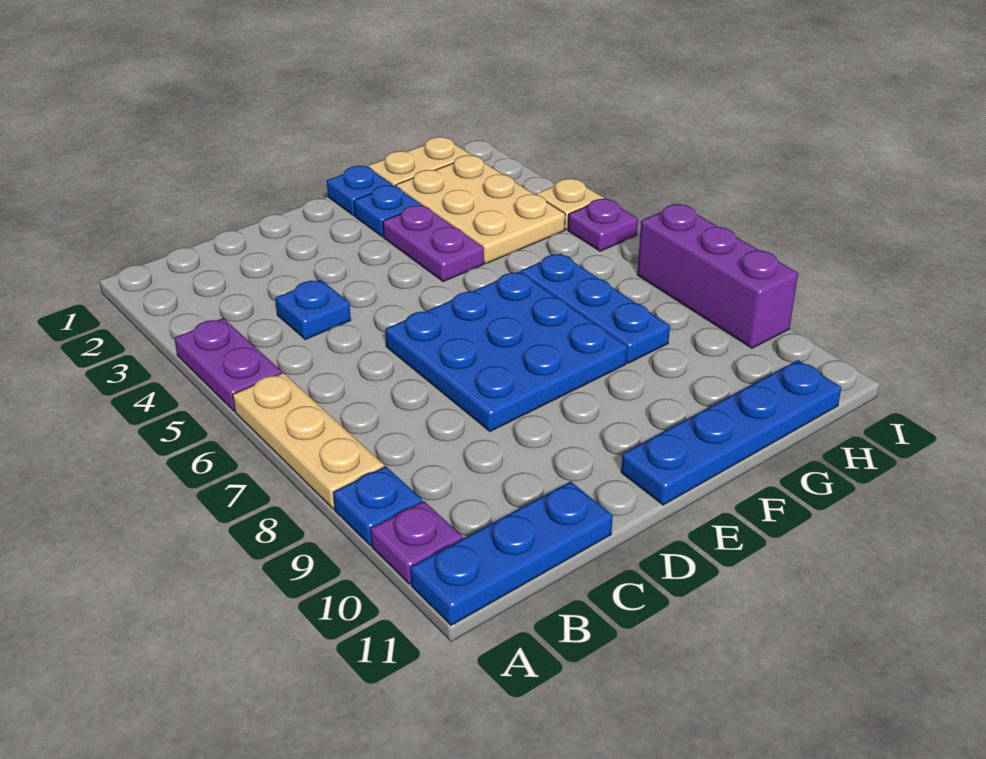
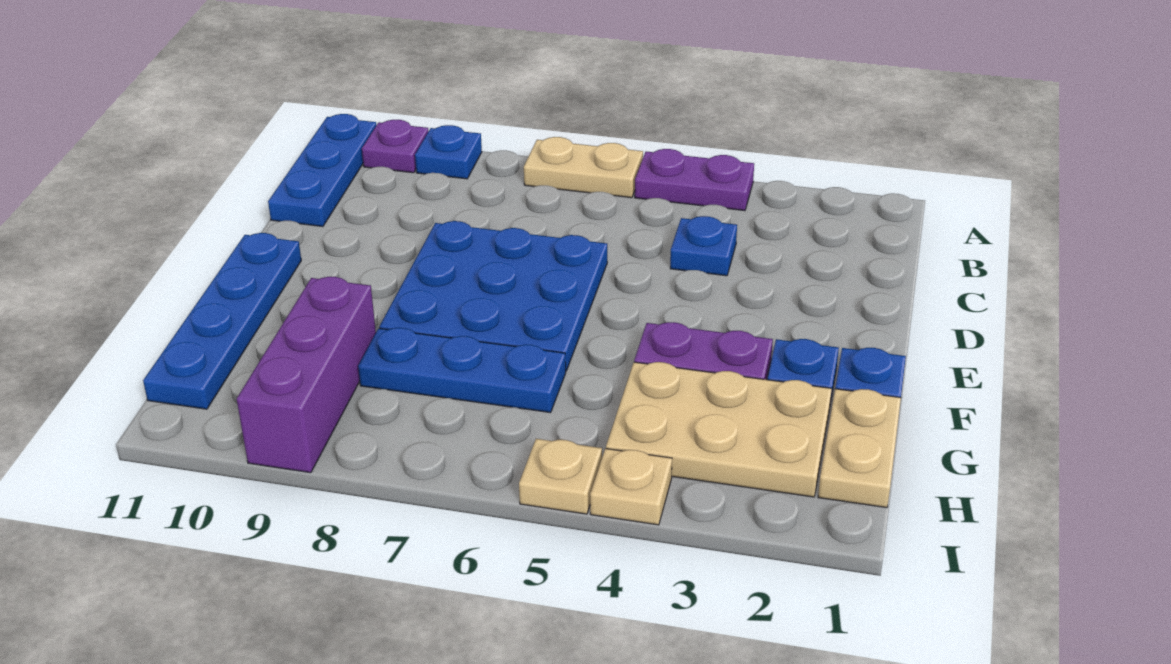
tan plate A6:A8 level 1 -> tan plate A6:A7 level 1
purple plate I5 level 1 -> tan plate I5 level 1
purple brick I7:I9 level 1 -> purple brick G9:I9 level 1

